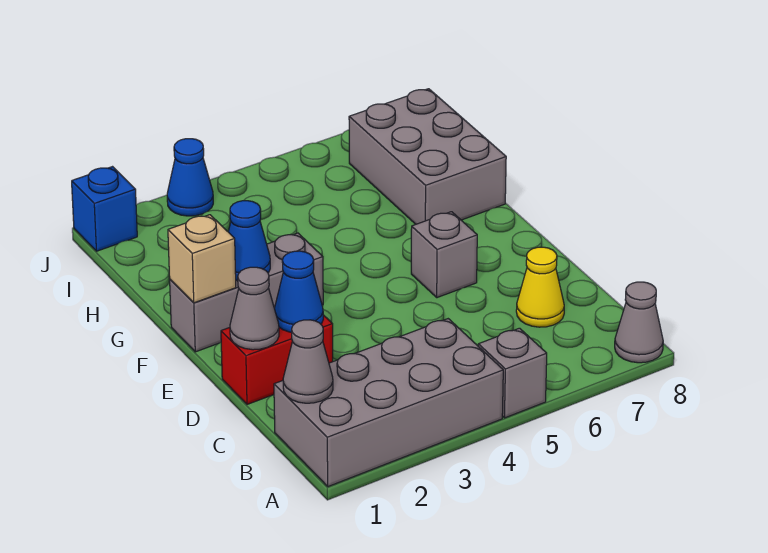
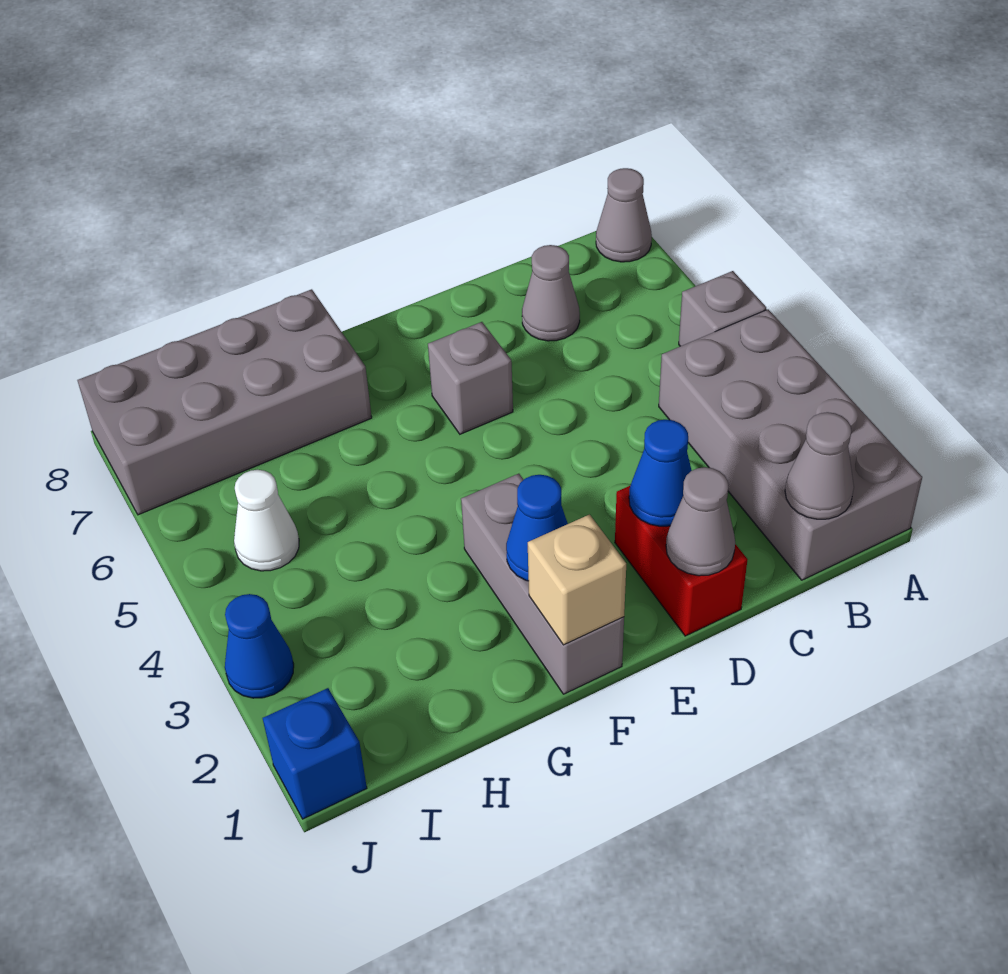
yellow cone C7 level 1 -> grey cone C7 level 1
grey brick G7:I8 level 1 -> grey brick G7:J8 level 1
none -> white cone I5 level 1

